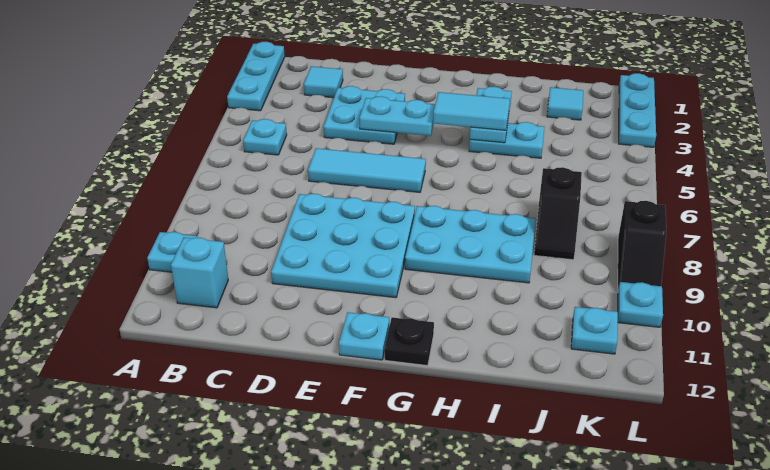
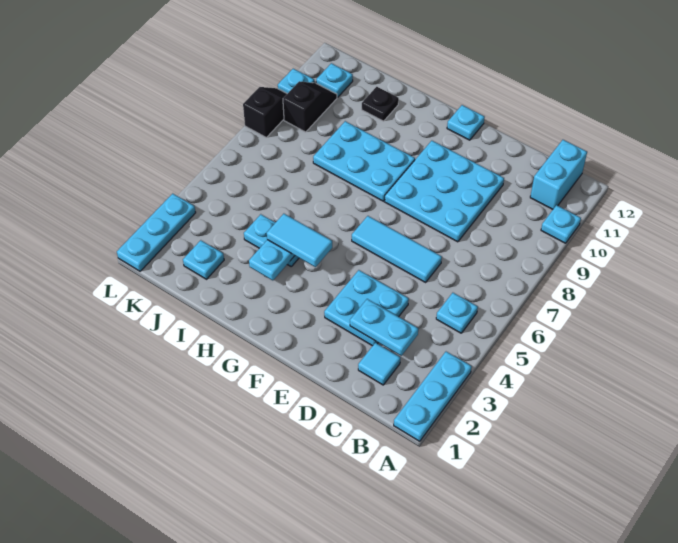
cyan brick B11 level 1 -> cyan brick B11:B12 level 1
cyan plate E4:F4 level 2 -> cyan plate C3:D3 level 2
black plate G12 level 1 -> black plate I11 level 1
cyan tile J2 level 1 -> cyan plate J2 level 1
black slope J7:J8 level 1 top 7 -> black slope K9:K10 level 1 top 9

